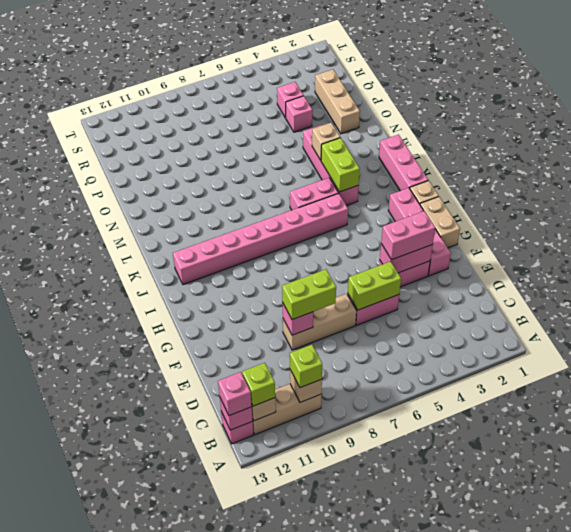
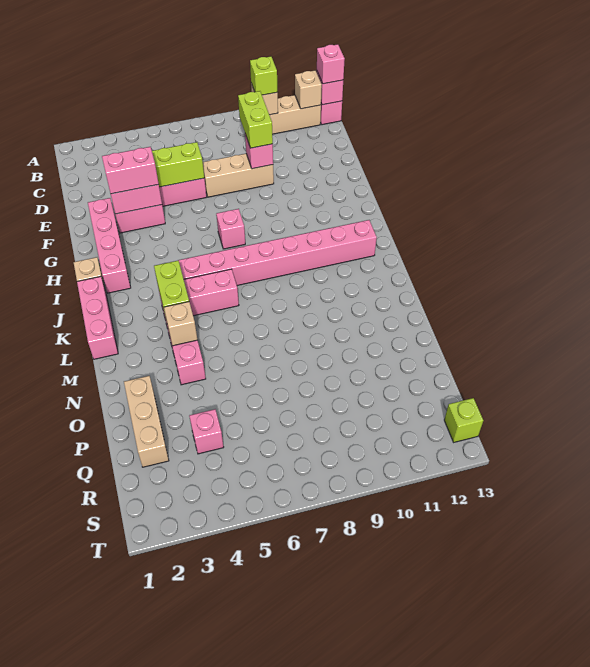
lime brick B12 level 3 -> lime brick S13 level 1
lime brick E8:E9 level 3 -> lime brick D9:E9 level 3
tan brick G1:H1 level 1 -> none
pink brick P4 level 1 -> pink brick H7 level 1

